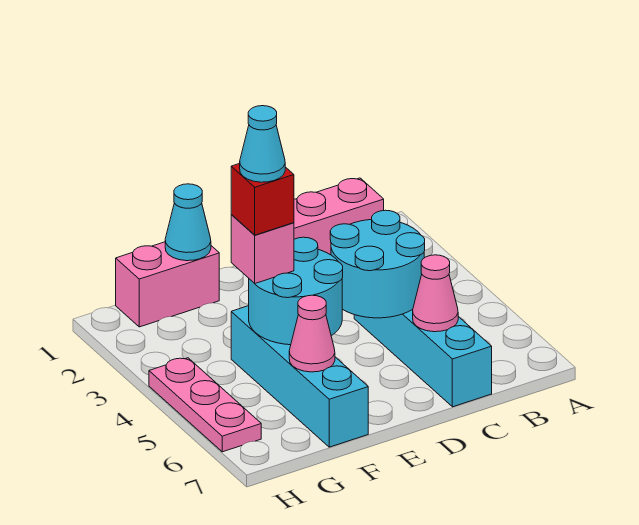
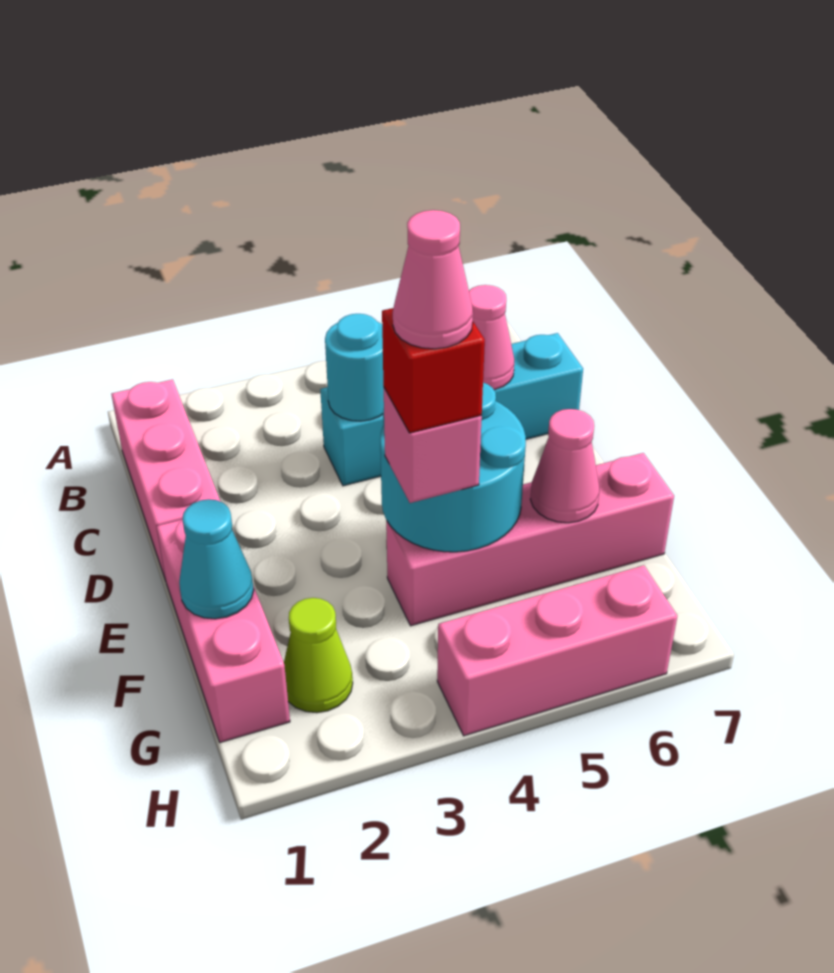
cyan round brick C4:D5 level 2 -> cyan round brick C4 level 2
pink brick F1:G1 level 1 -> pink brick E1:G1 level 1
cyan brick F4:F7 level 1 -> pink brick F4:F7 level 1
cyan cone F4 level 5 -> pink cone F4 level 5
none -> lime cone G2 level 1
pink plate H4:H6 level 1 -> pink brick H4:H6 level 1

